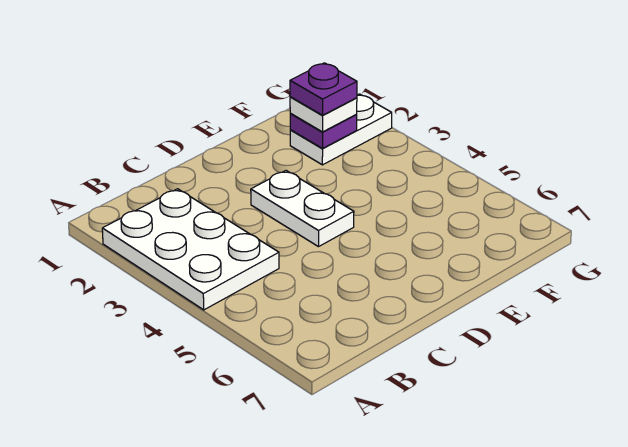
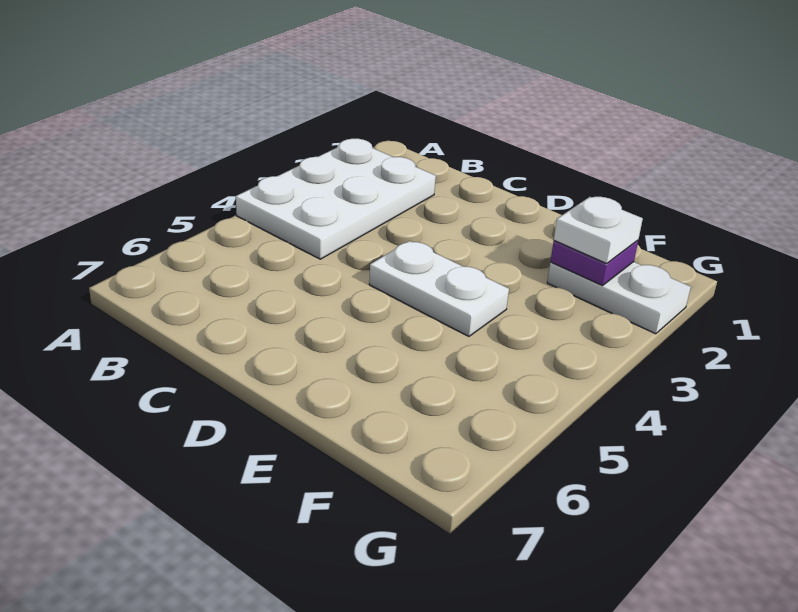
white plate D3:D4 level 1 -> white plate D4:E4 level 1
purple plate F2 level 4 -> none

